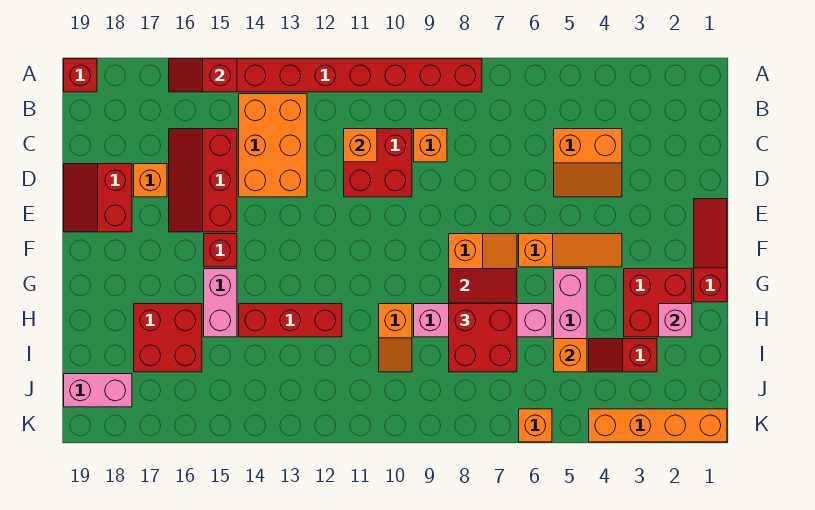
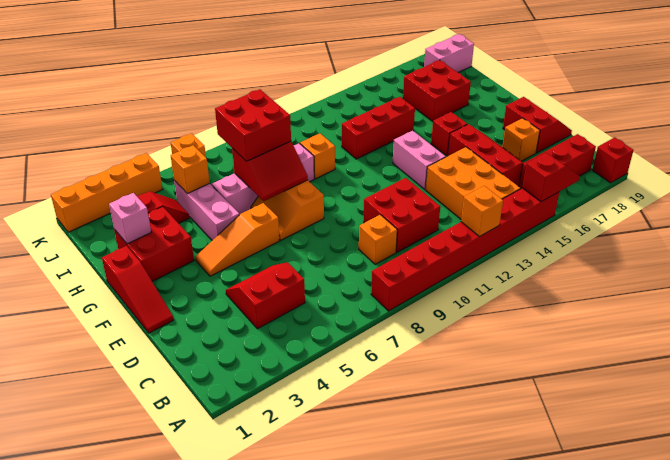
none -> red brick B16:B18 level 1
orange slope C4:D5 level 1 top C -> red slope C4:D5 level 1 top C
orange brick C11 level 2 -> orange brick A12 level 2
pink brick G15:H15 level 1 -> pink brick E13:F13 level 1

